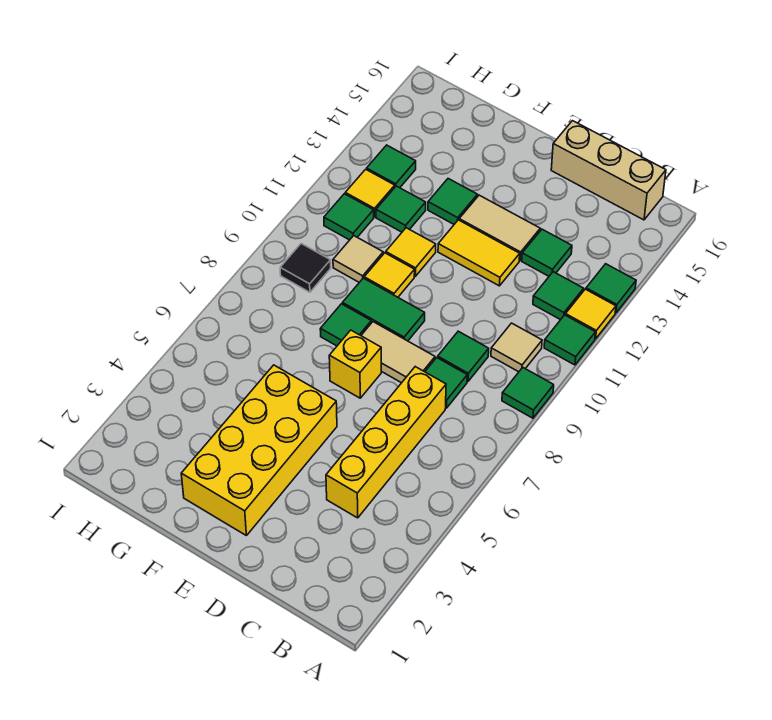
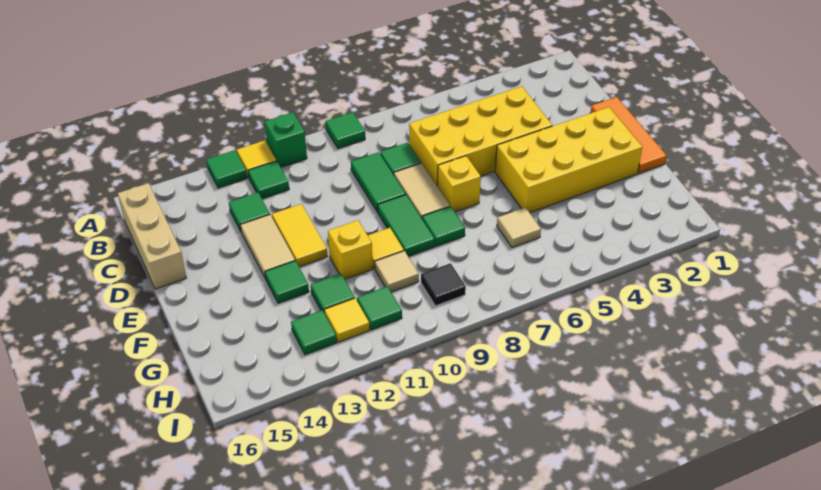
green tile A11 level 1 -> green brick A11 level 1
tan tile B10 level 1 -> tan tile G6 level 1
yellow brick C4:C7 level 1 -> yellow brick C4:D7 level 1
green tile C9 level 1 -> green tile C9:D9 level 1
none -> orange tile D1:F1 level 1
yellow tile F11 level 1 -> yellow brick F11 level 1

